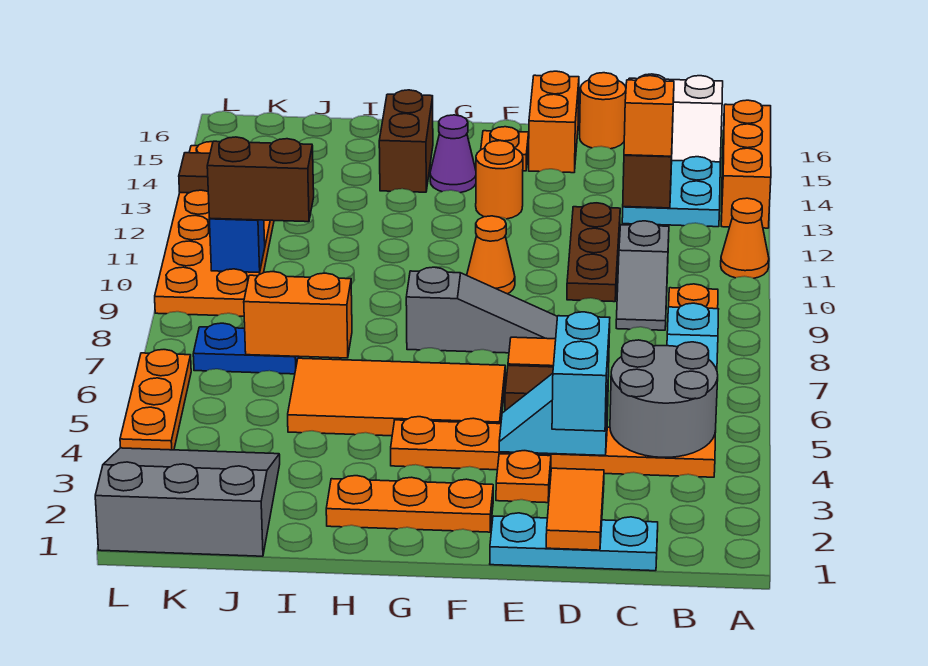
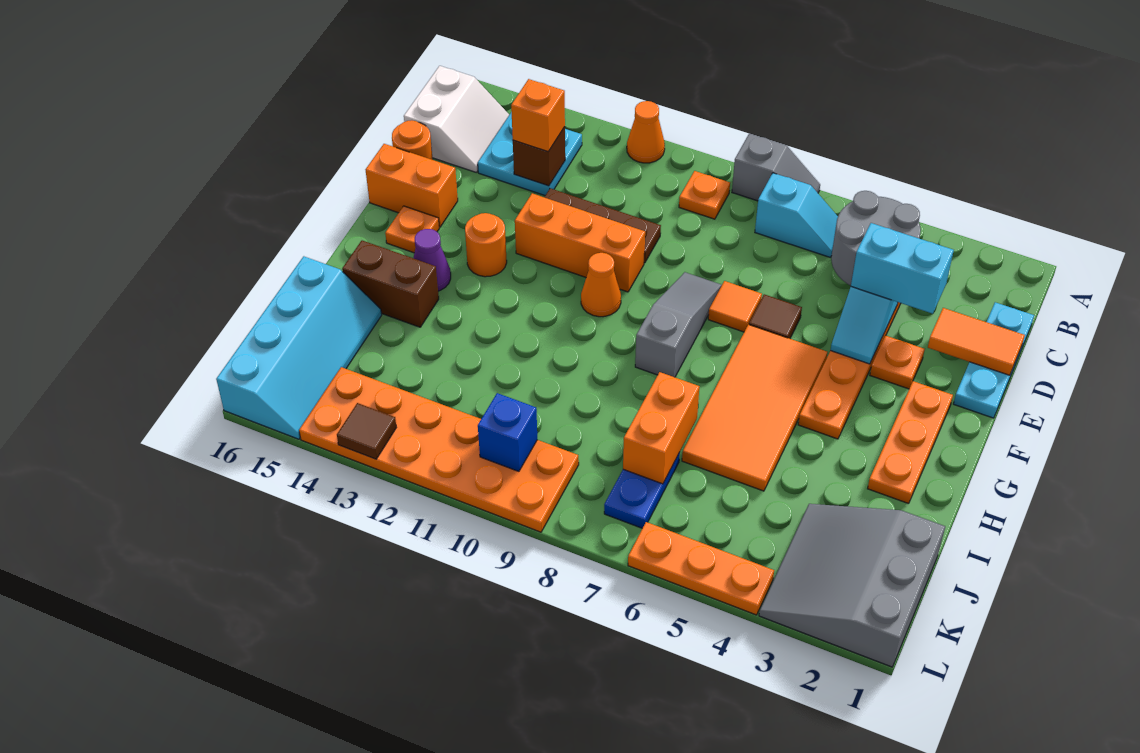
orange brick A13:A15 level 1 -> orange brick E10:E12 level 1
grey slope C9:C10 level 1 top 10 -> grey slope A7:A8 level 1 top 8
none -> cyan slope I15:L16 level 1 top 16
brown brick J10:K10 level 3 -> none

